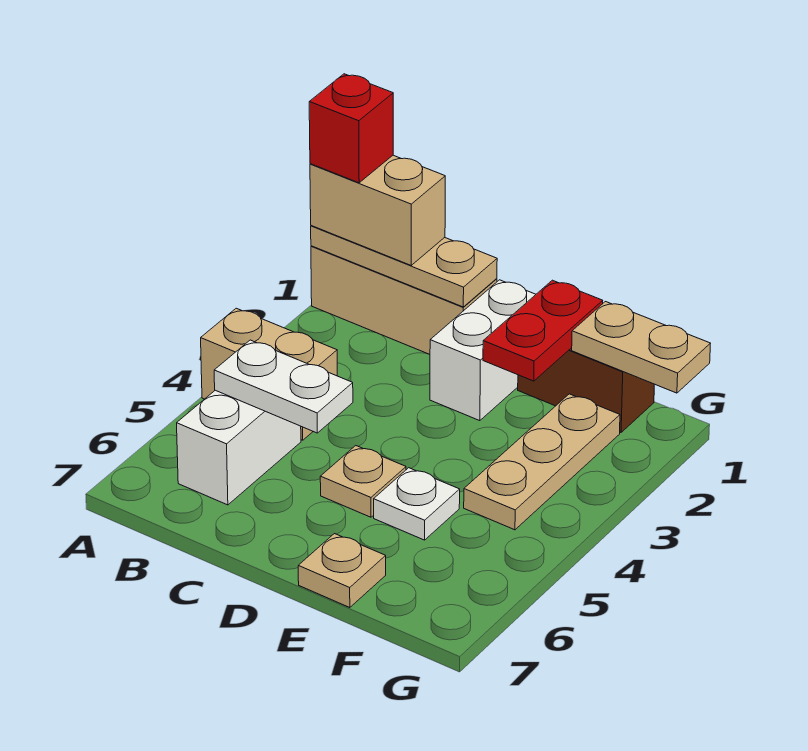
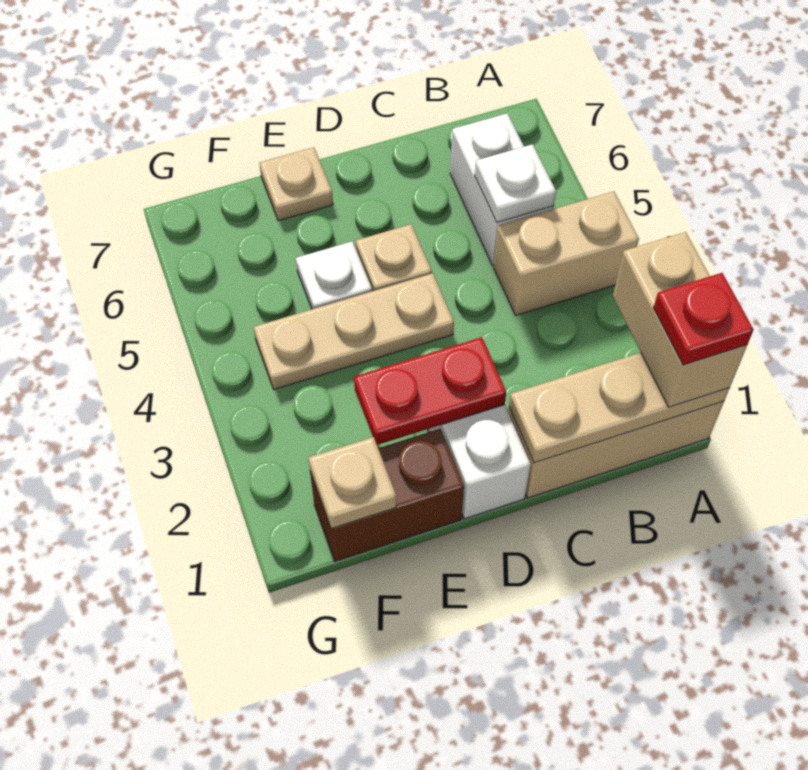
tan brick A1:B1 level 3 -> tan brick A1:A2 level 3
red brick A1 level 4 -> red plate A1 level 4
white plate B5:C5 level 2 -> white plate B5 level 2
red plate E1:E2 level 2 -> red plate D2:E2 level 2
tan plate F1:G1 level 2 -> tan plate F1 level 2
tan plate F2:F4 level 1 -> tan plate D4:F4 level 1

